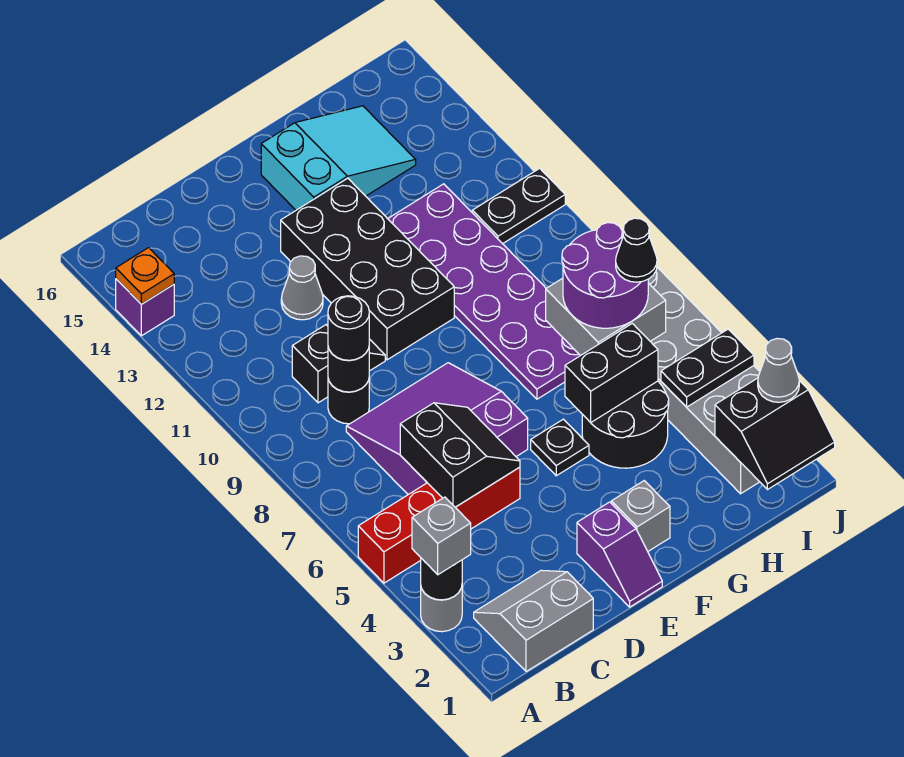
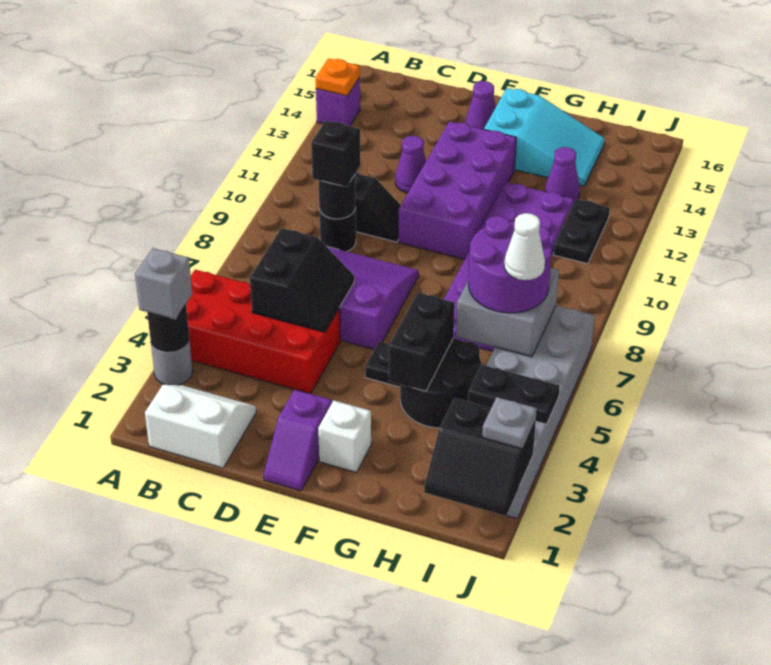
red brick A5:D5 level 1 -> red brick A4:D5 level 1
grey slope B1:C2 level 1 top 1 -> white slope B1:C2 level 1 top 1
black round brick C9 level 3 -> black brick C9 level 3
grey cone D12 level 1 -> purple cone D12 level 1
black brick E10:F13 level 1 -> purple brick E10:F13 level 1
none -> purple cone E15 level 1
grey brick F2 level 1 -> white brick F2 level 1
black brick G5:H5 level 2 -> black brick G4:G5 level 2
none -> purple cone H13 level 1
black cone I6 level 4 -> white cone I6 level 4
black plate I11:J11 level 1 -> black plate I11:I12 level 1
grey cone J2 level 3 -> grey plate J2 level 3

